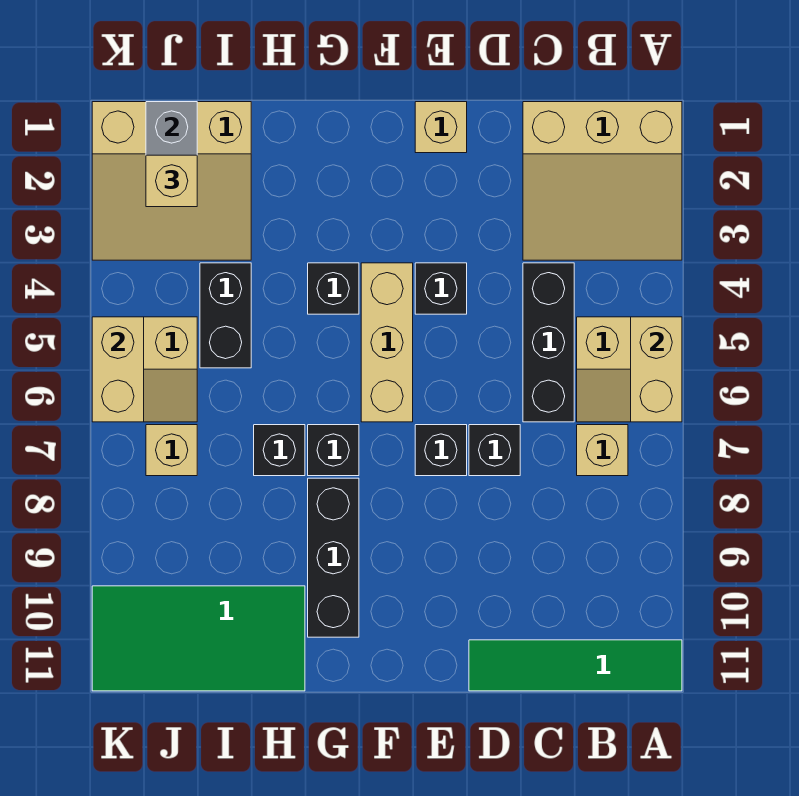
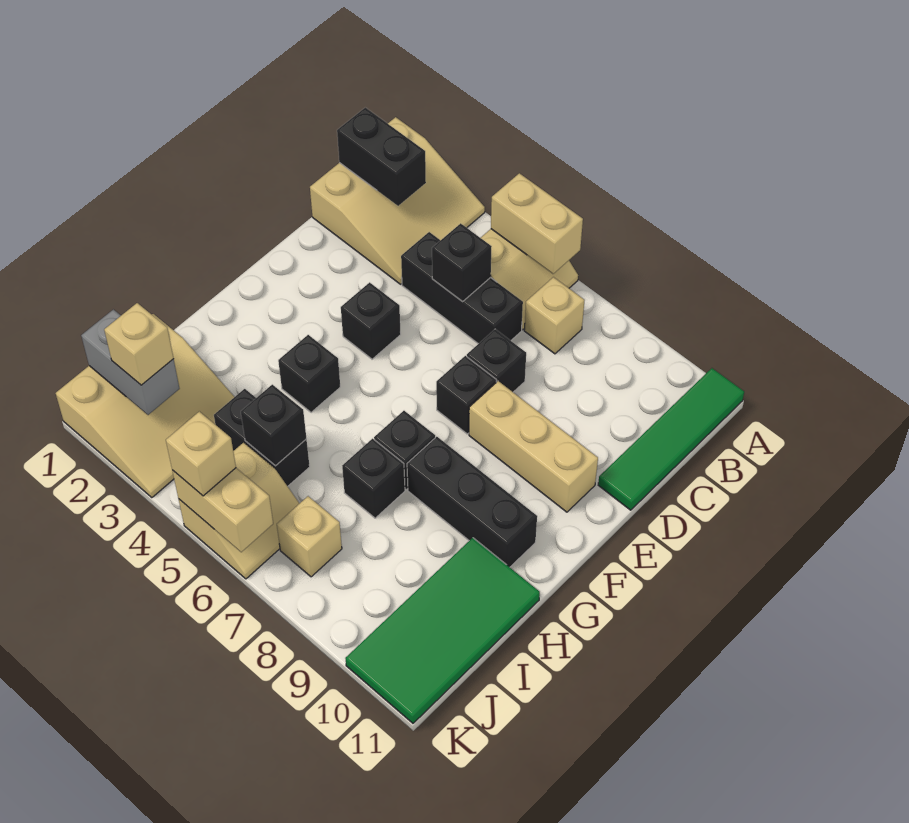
none -> black brick B1:B2 level 2
none -> black brick C5 level 2
tan brick E1 level 1 -> tan brick K5 level 3
tan brick F4:F6 level 1 -> tan brick E8:E10 level 1
none -> black brick I5 level 2

